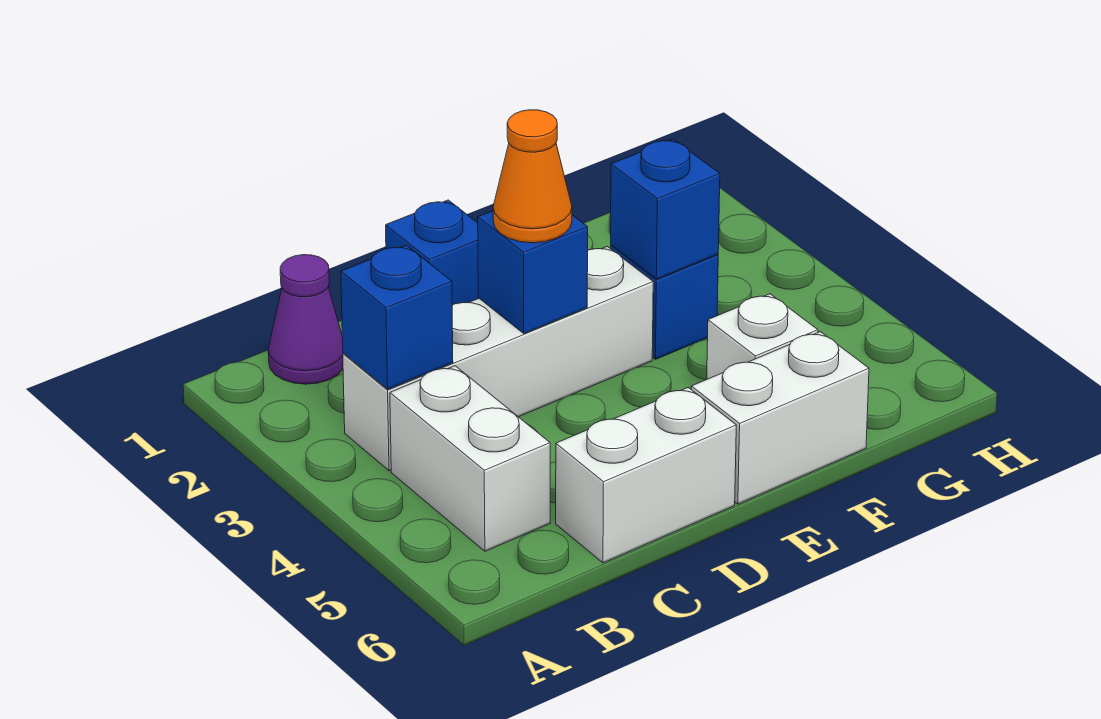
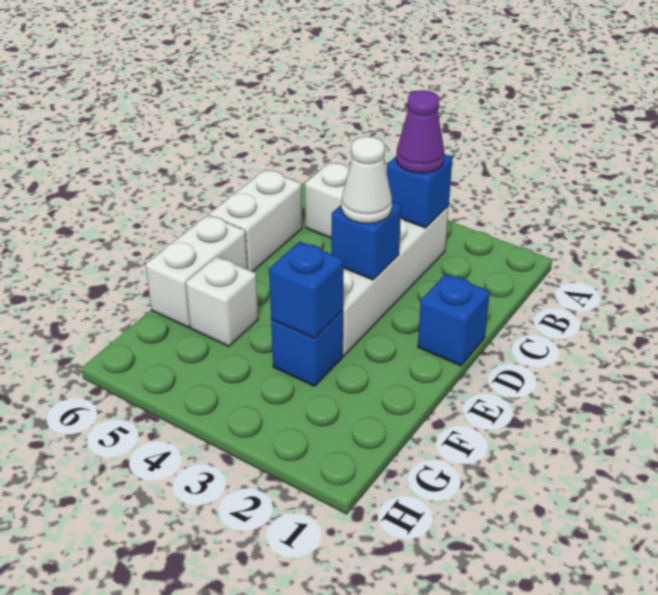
purple cone B1 level 1 -> purple cone B3 level 3
orange cone D3 level 3 -> white cone D3 level 3

